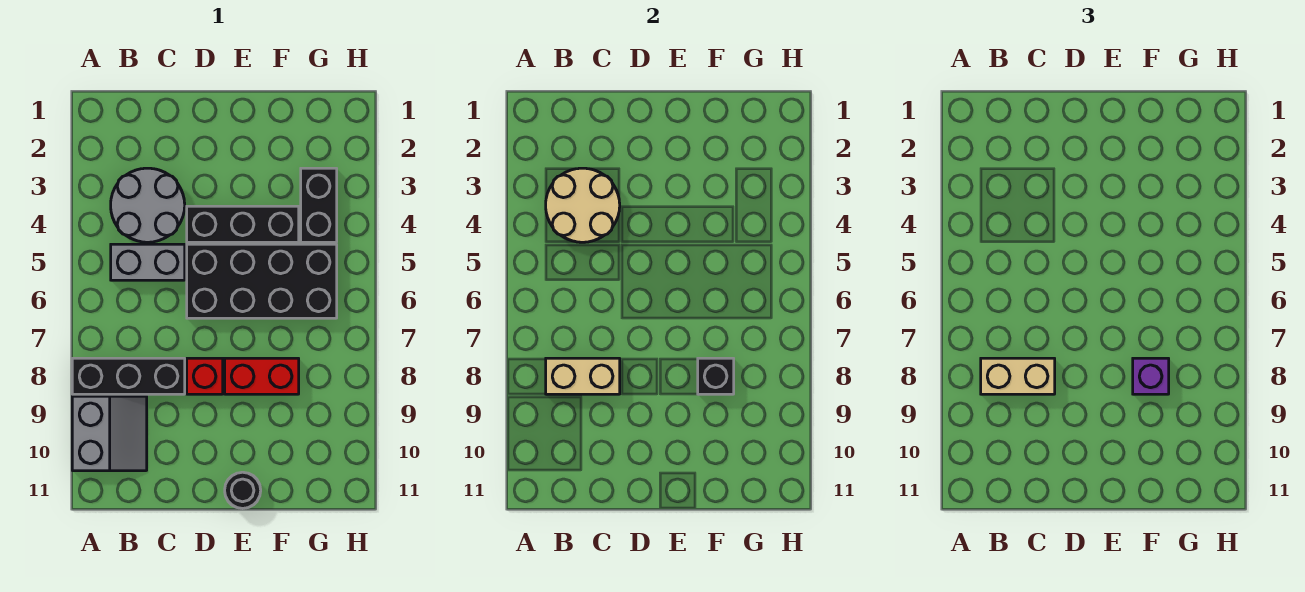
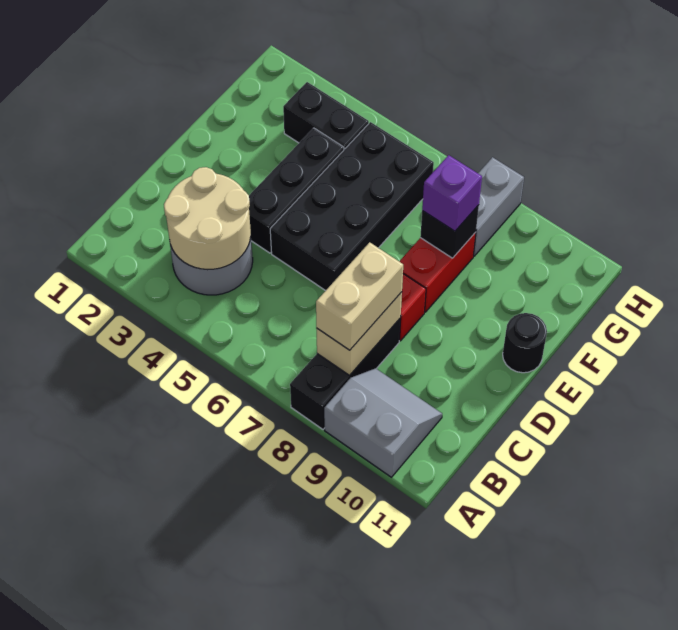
grey brick B5:C5 level 1 -> grey brick G8:H8 level 1

